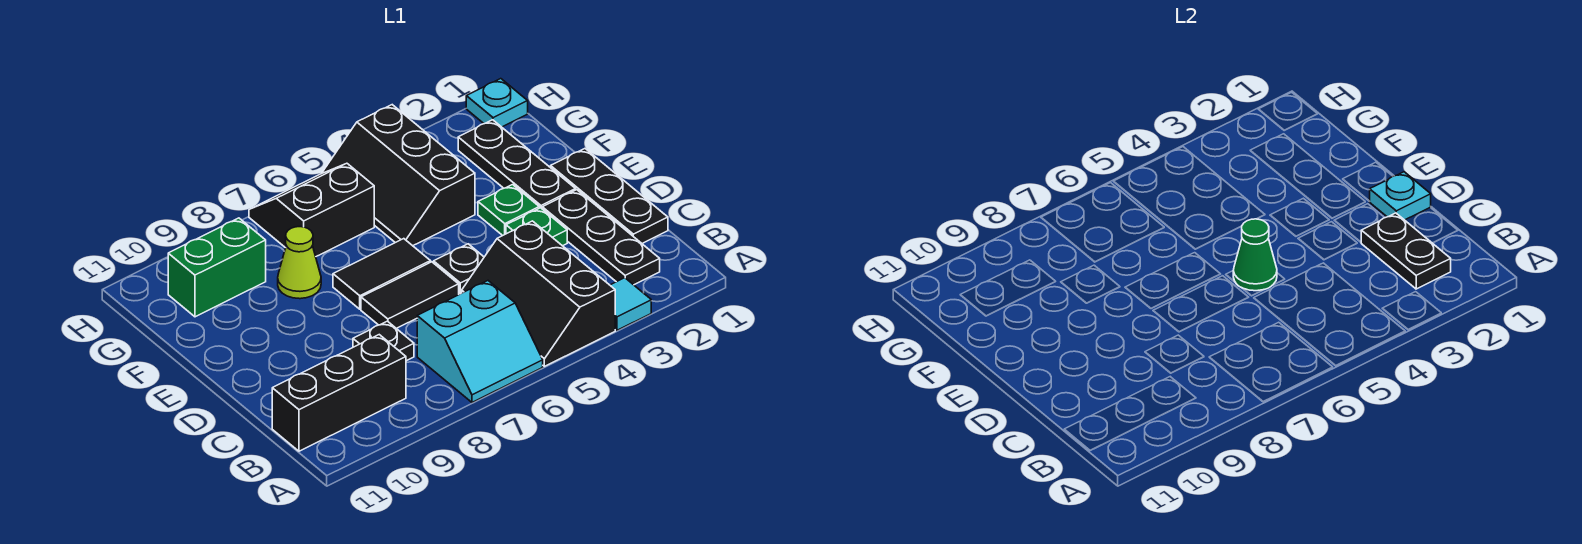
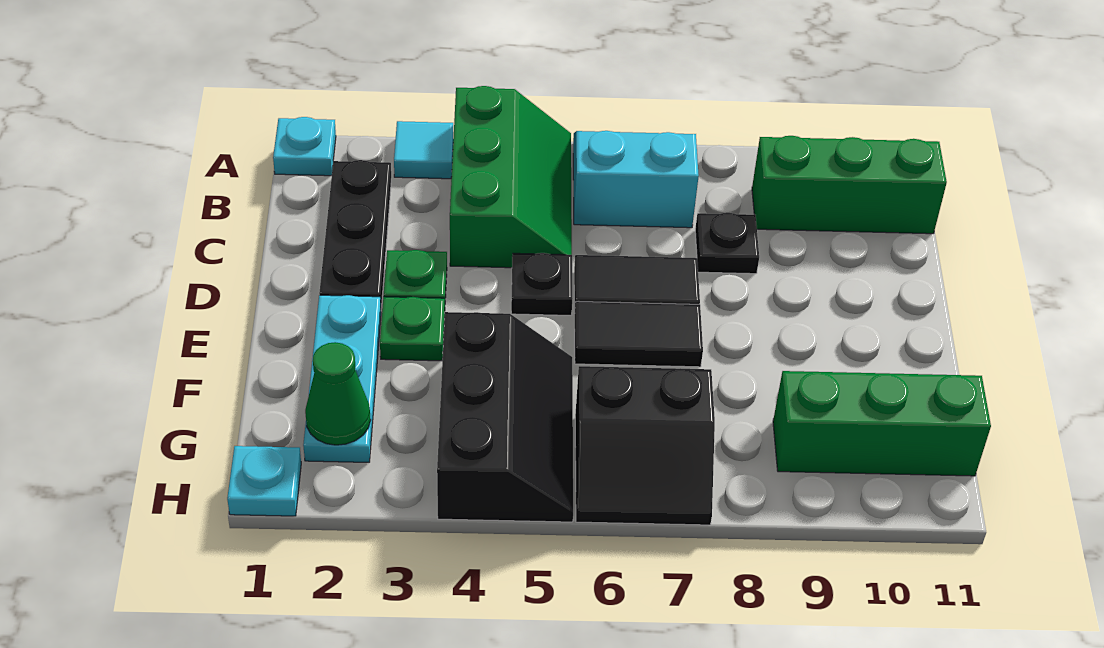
black slope A4:C5 level 1 top 4 -> green slope A4:C5 level 1 top 4
black plate B2:C2 level 2 -> none
black brick B9:B11 level 1 -> green brick B9:B11 level 1
black plate C1:E1 level 1 -> none
cyan plate D1 level 2 -> cyan plate A1 level 1
green cone D5 level 2 -> green cone G2 level 2
black plate E2:G2 level 1 -> cyan plate E2:G2 level 1
lime cone F8 level 1 -> none
green brick G9:G10 level 1 -> green brick G9:G11 level 1

